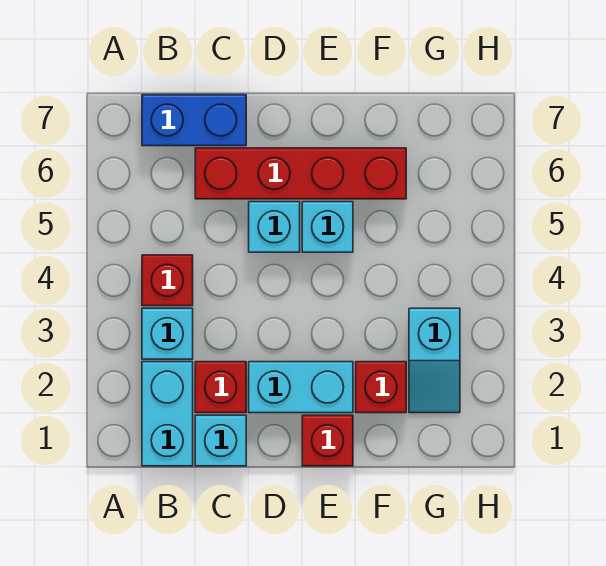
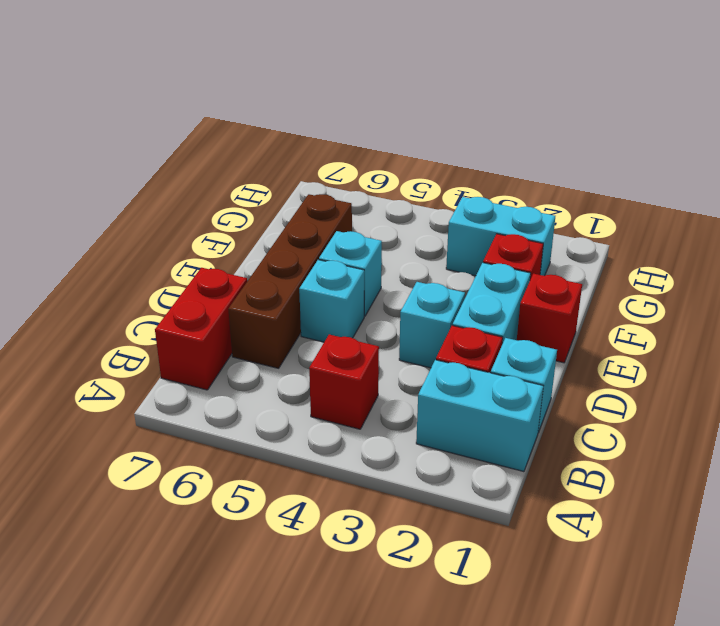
cyan brick B3 level 1 -> cyan brick D3 level 1
blue brick B7:C7 level 1 -> red brick B7:C7 level 1
red brick C6:F6 level 1 -> brown brick C6:F6 level 1
cyan slope G2:G3 level 1 top 3 -> cyan brick G2:G3 level 1

